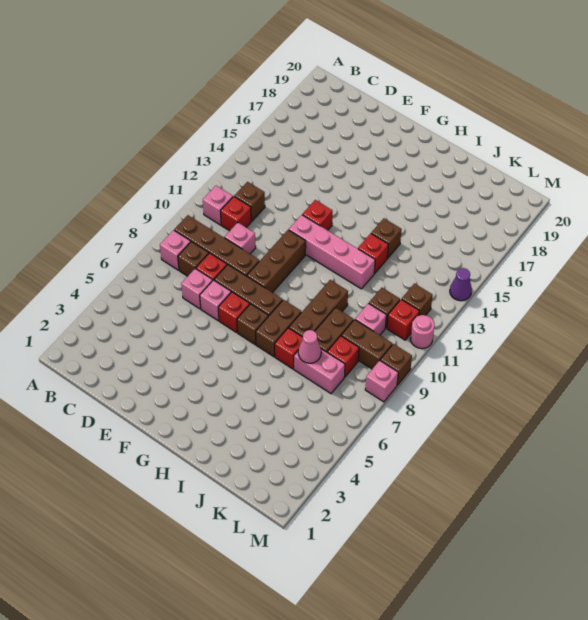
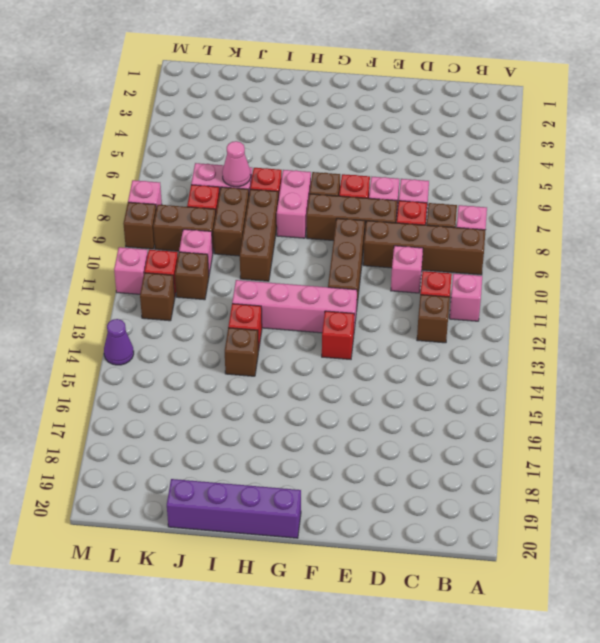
none -> purple brick G20:J20 level 1
brown brick H7:H8 level 1 -> pink brick H7:H8 level 1
pink round brick M11 level 1 -> pink brick M11 level 1

